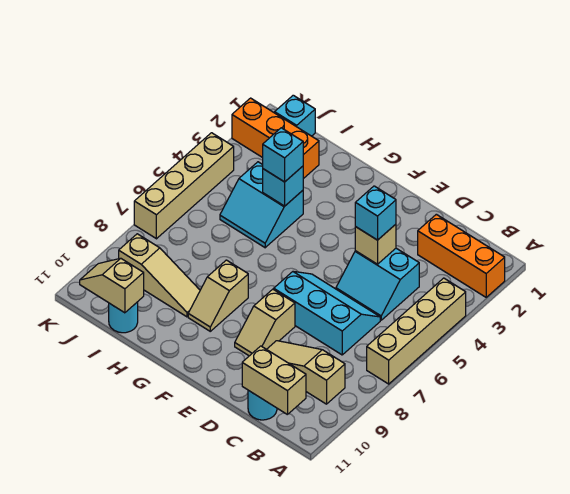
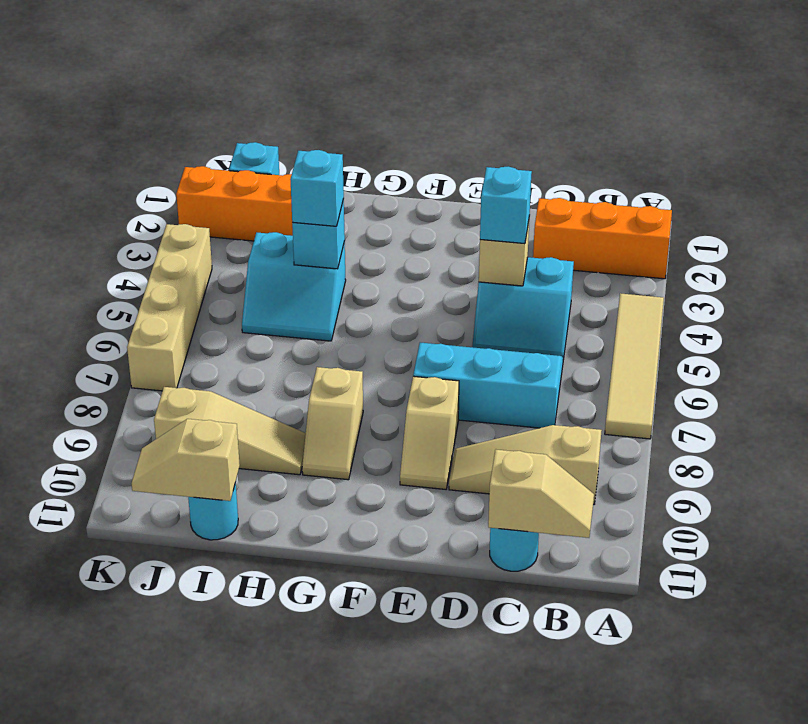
tan brick A4:A7 level 1 -> tan tile A4:A7 level 1
tan brick B11:C11 level 2 -> tan slope B11:C11 level 2 top C

